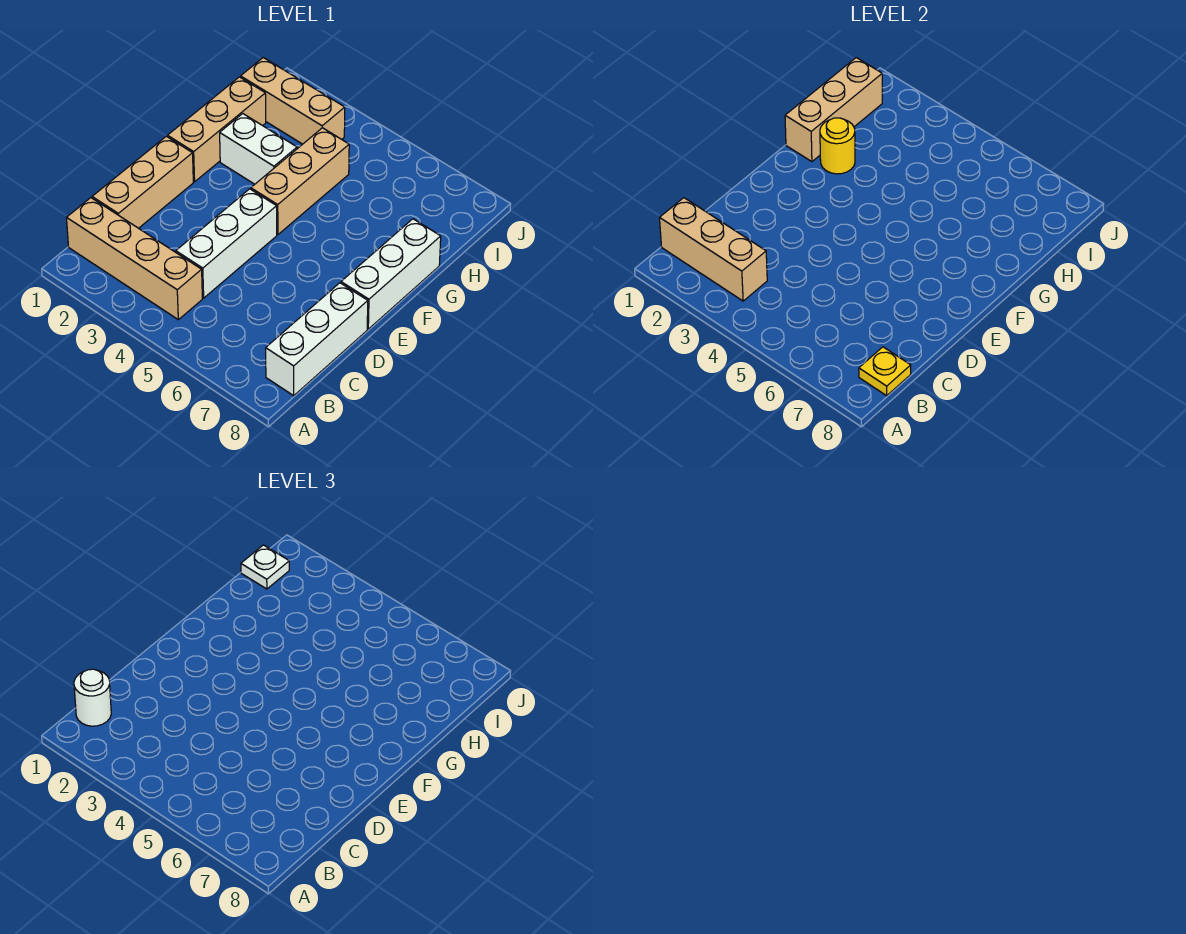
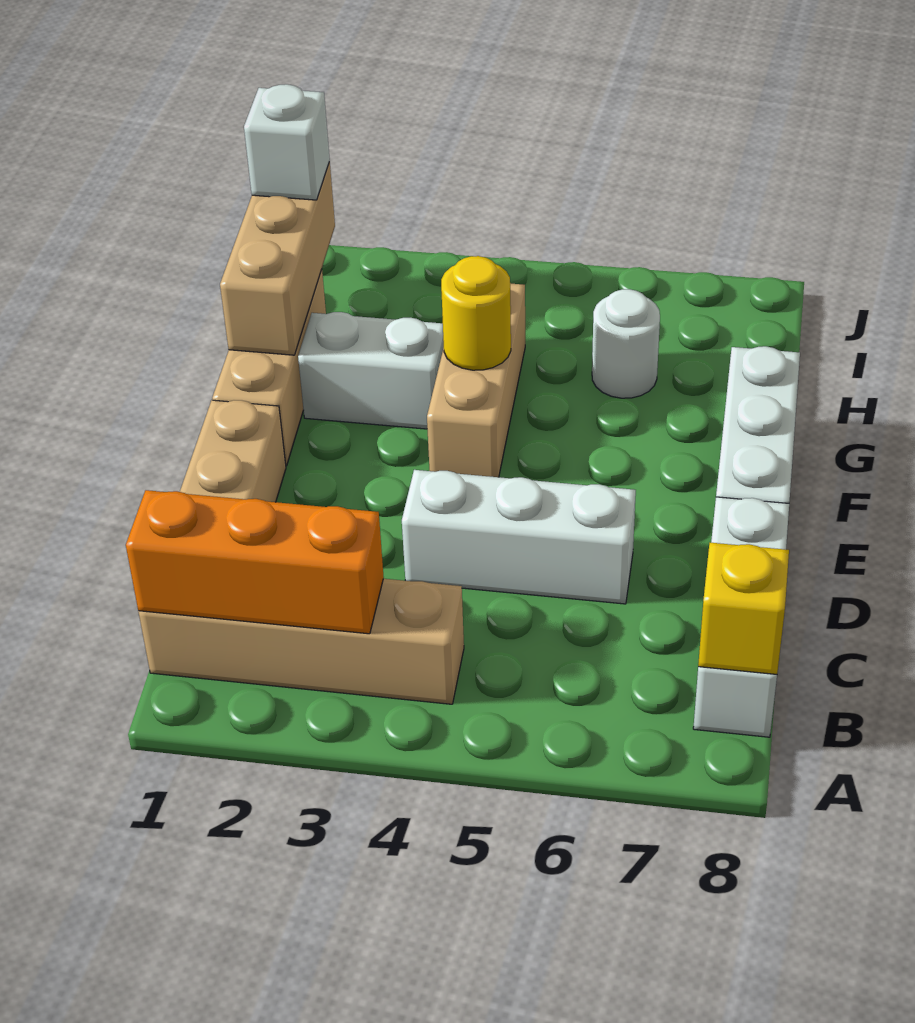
tan brick B1:B3 level 2 -> orange brick B1:B3 level 2
white round brick B1 level 3 -> white round brick H6 level 1
yellow plate B8 level 2 -> yellow brick B8 level 2
white brick C4:E4 level 1 -> white brick D4:D6 level 1
yellow round brick G2 level 2 -> yellow round brick G4 level 2
tan brick I1:I3 level 1 -> none
white plate I1 level 3 -> white brick I1 level 3

